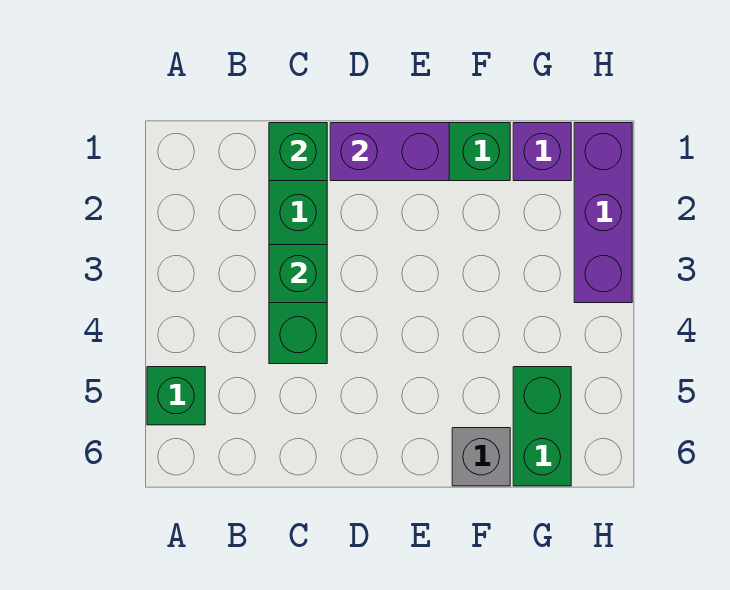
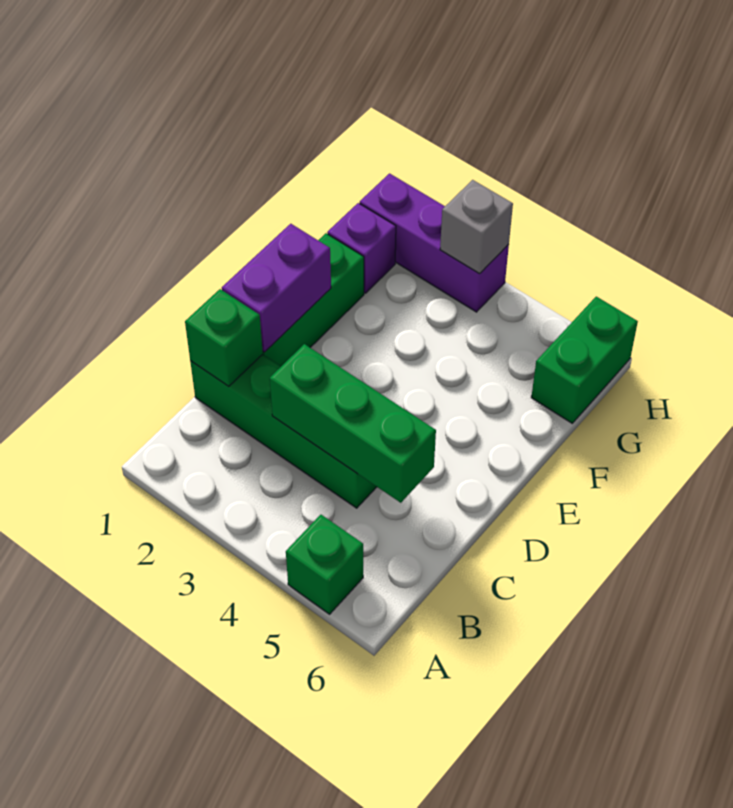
green brick C3 level 2 -> green brick C3:C5 level 2
grey brick F6 level 1 -> grey brick H3 level 2
green brick G5:G6 level 1 -> green brick G6:H6 level 1

